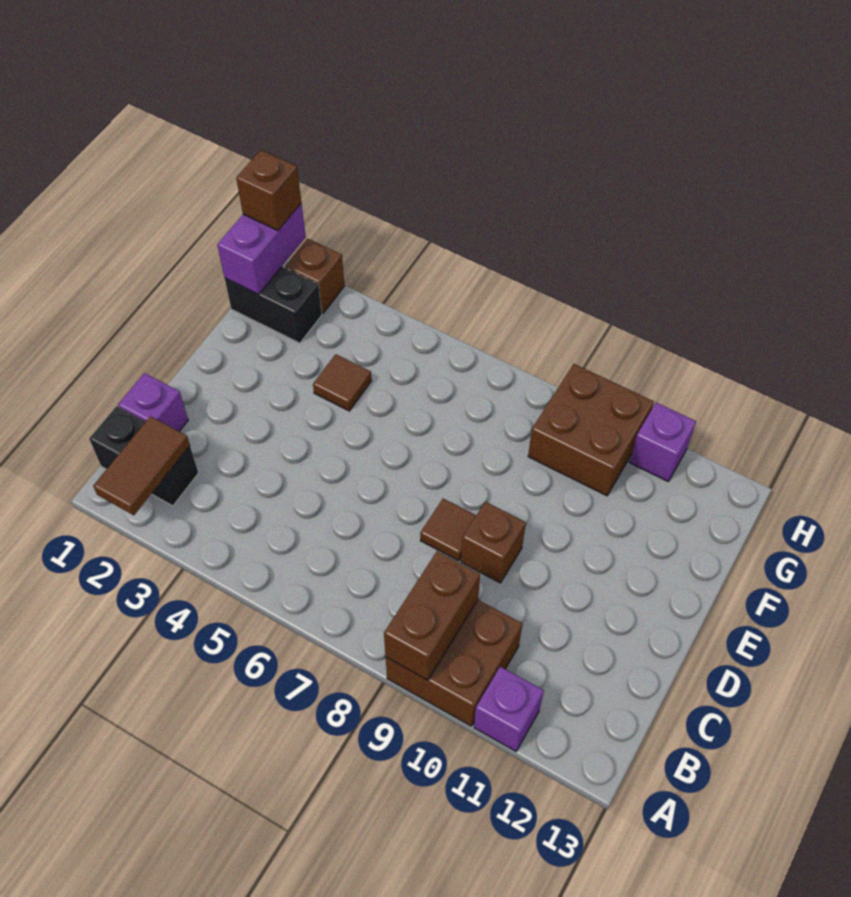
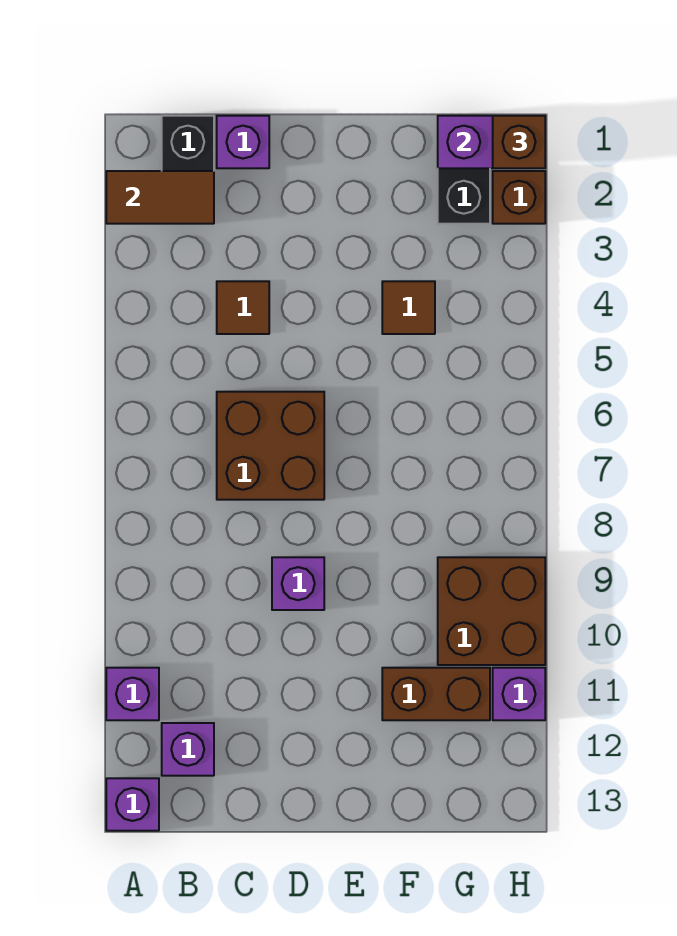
brown brick A9:B10 level 1 -> brown brick C6:D7 level 1
brown brick A9:B9 level 2 -> brown brick F11:G11 level 1
none -> purple brick A13 level 1
none -> purple brick B12 level 1
brown tile D8 level 1 -> brown tile C4 level 1
brown brick D9 level 1 -> purple brick D9 level 1

